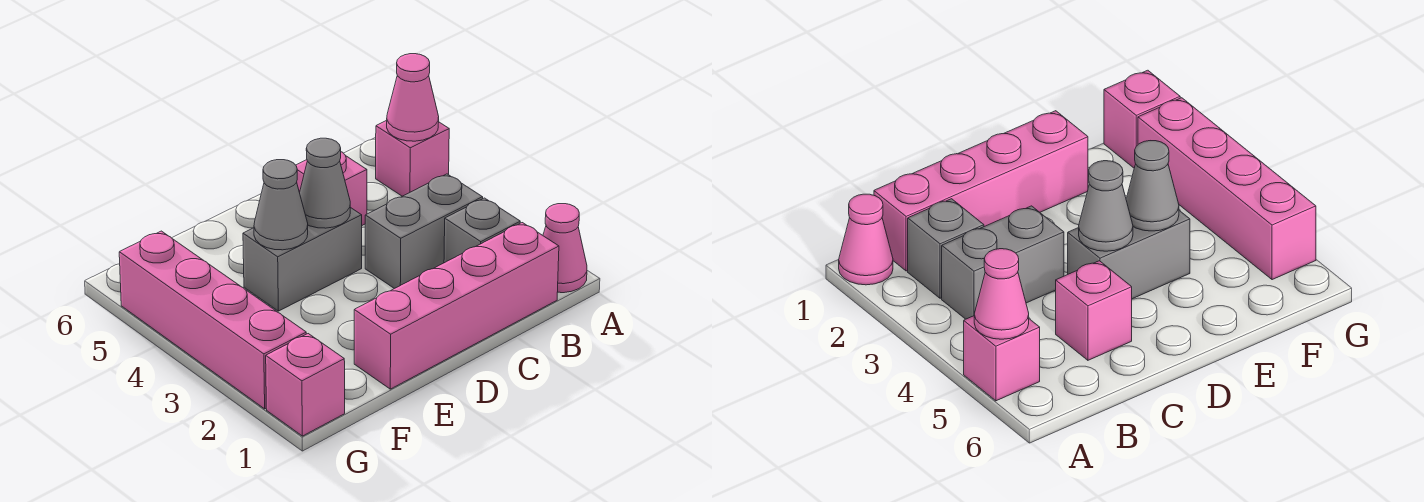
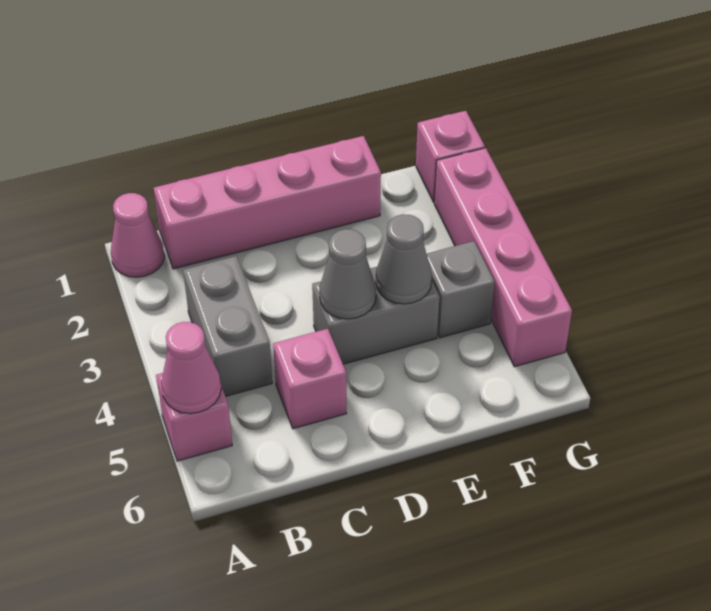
grey brick B2 level 1 -> grey brick F4 level 1
grey brick B3:C3 level 1 -> grey brick B3:B4 level 1

